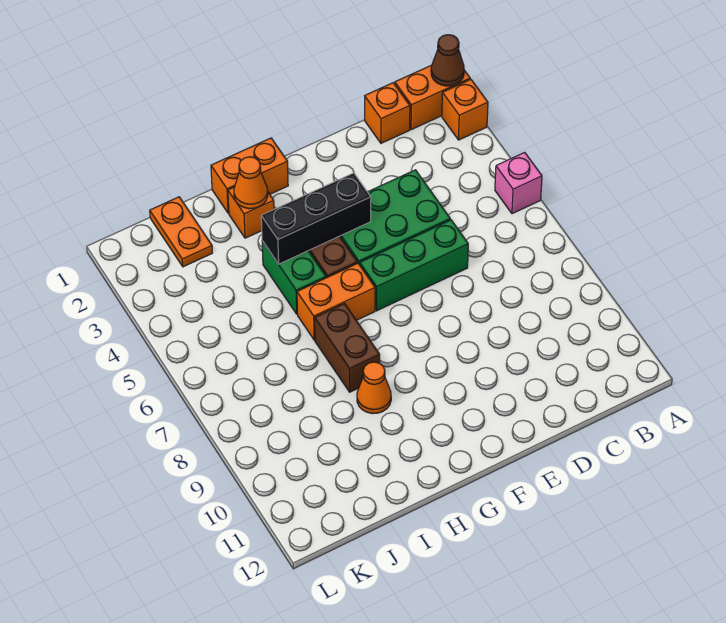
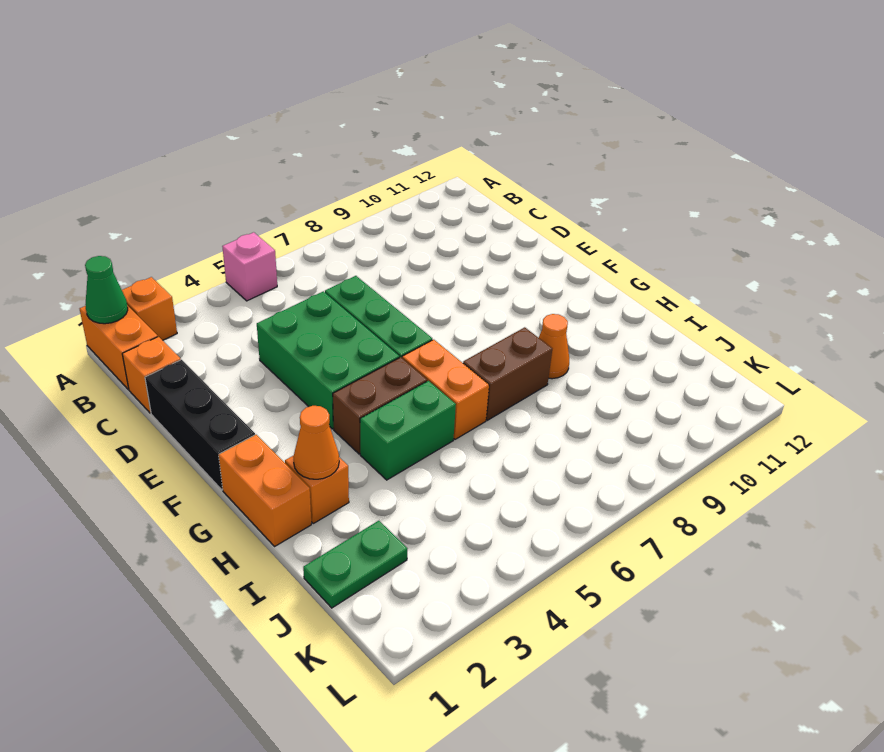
brown cone A1 level 2 -> green cone A1 level 2
black brick F4:H4 level 2 -> black brick D1:F1 level 1
orange plate J1:J2 level 1 -> green plate J1:J2 level 1

